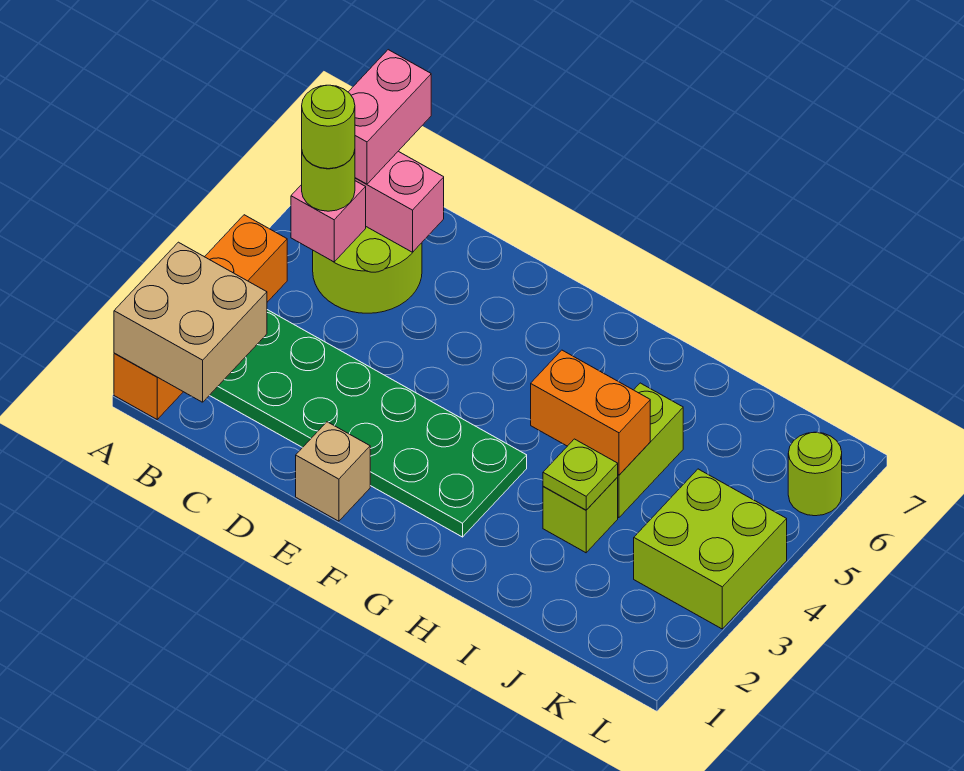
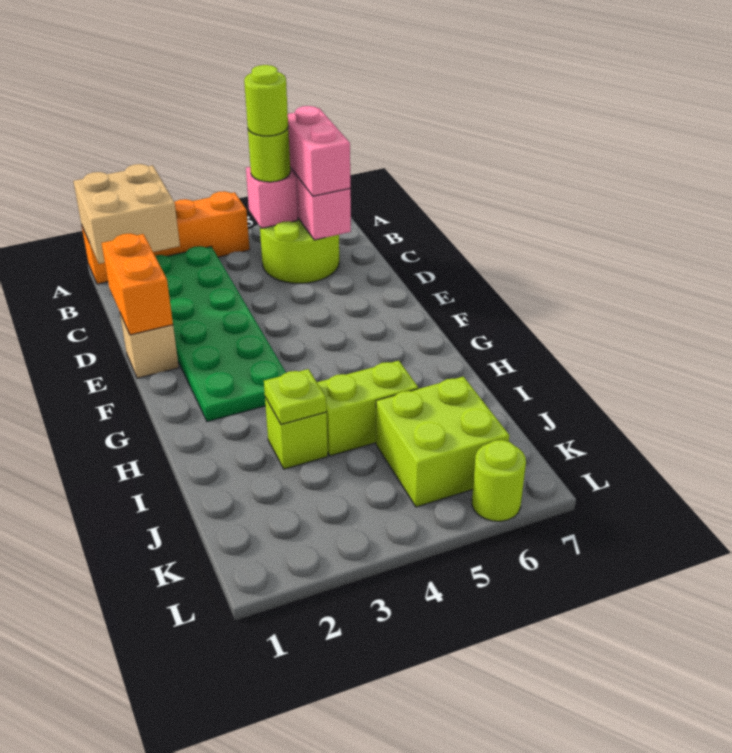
pink brick B6:B7 level 3 -> pink brick B6:C6 level 3
orange brick H4:I4 level 2 -> orange brick D1:E1 level 2
lime brick K3:L4 level 1 -> lime brick J5:K6 level 1

